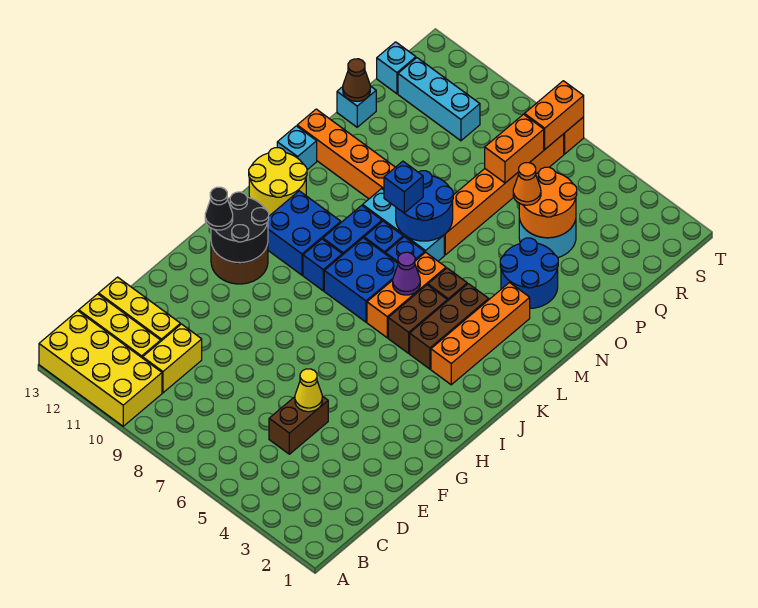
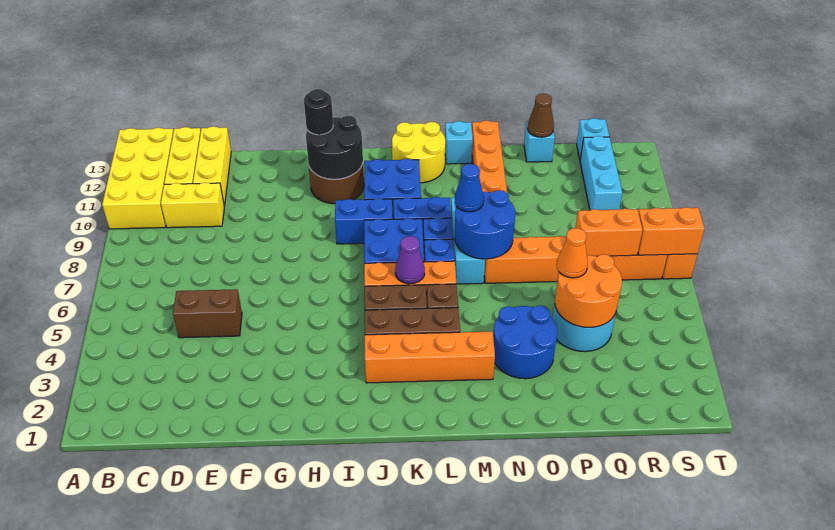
yellow cone E5 level 2 -> none
black cone H12 level 3 -> black round brick H12 level 3
blue brick J9 level 1 -> blue brick I9:J9 level 1
blue brick M8 level 3 -> blue cone M8 level 3

